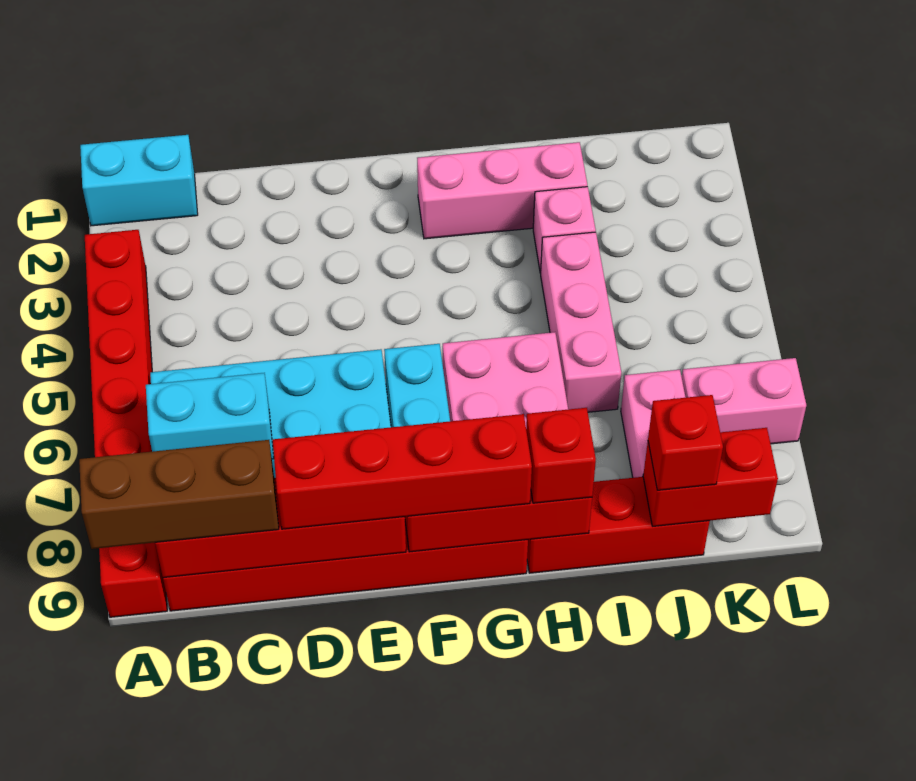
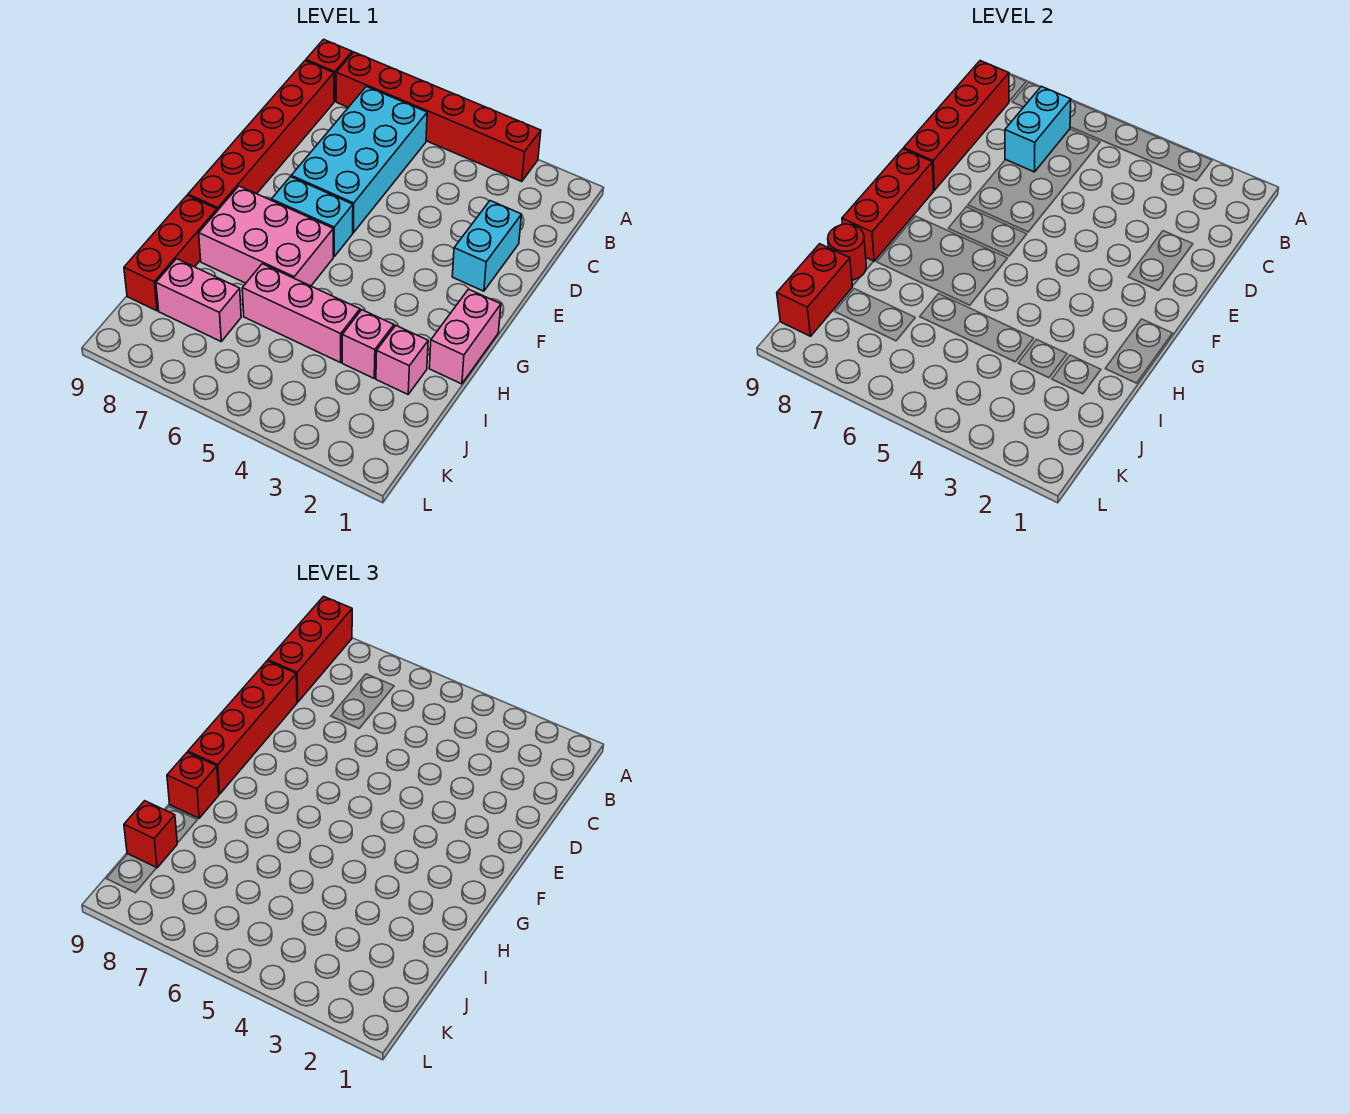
cyan brick A1:B1 level 1 -> cyan brick D2:E2 level 1
brown brick A9:C9 level 3 -> red brick A9:C9 level 3
pink brick G2:I2 level 1 -> pink brick I2 level 1
none -> red round brick I9 level 2
pink brick K7:L7 level 1 -> pink brick G1:H1 level 1

